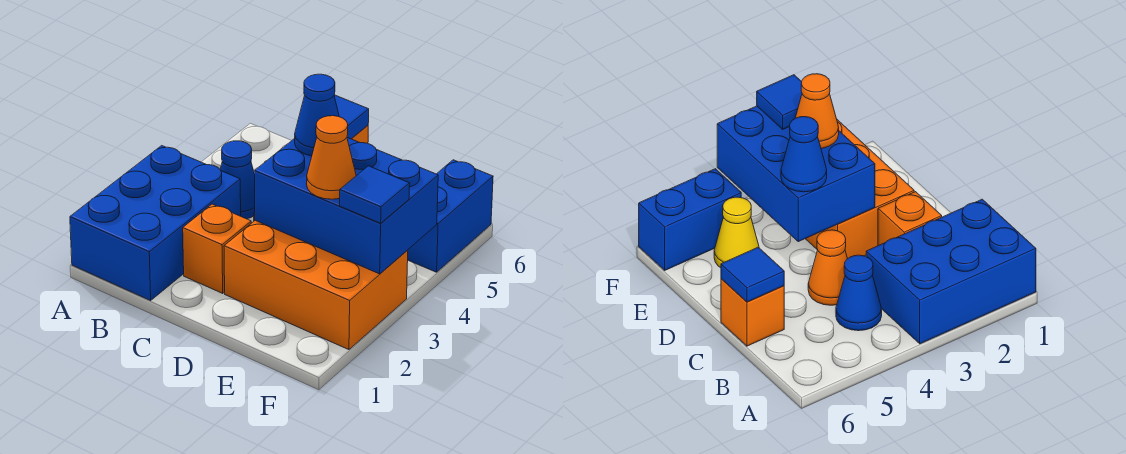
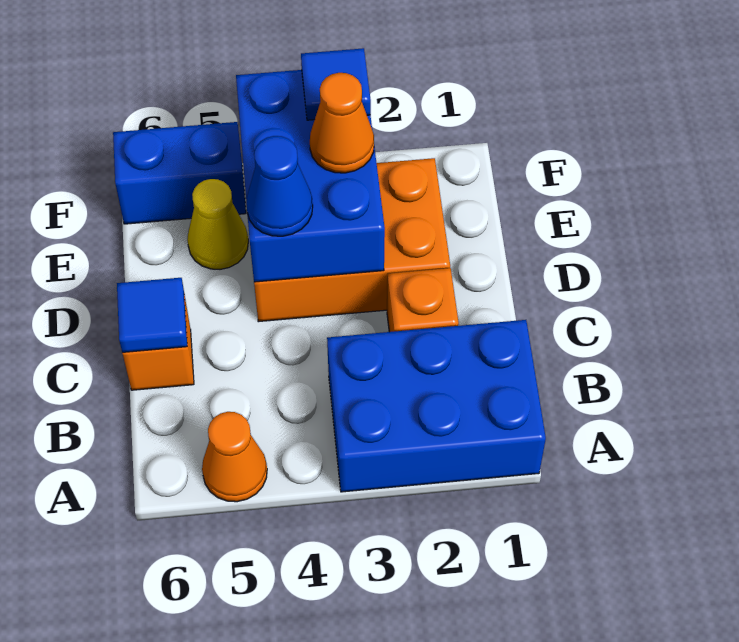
blue cone B4 level 1 -> none
orange cone C4 level 1 -> orange cone A5 level 1
orange brick D2:F3 level 1 -> orange brick D2:E4 level 1

